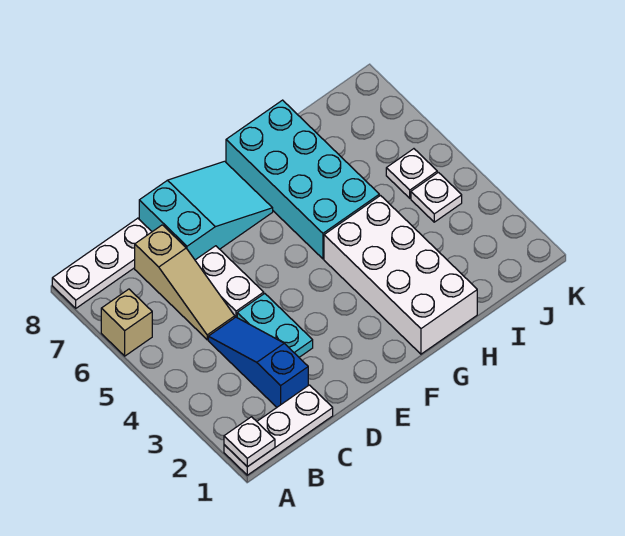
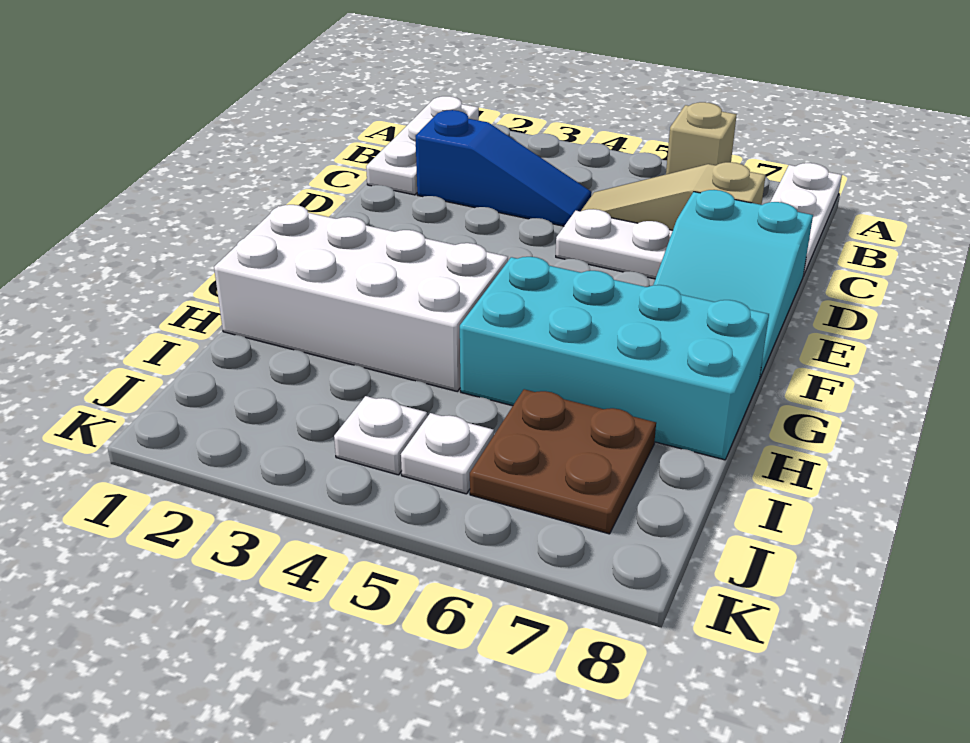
white plate A1 level 2 -> none
cyan plate D3:D4 level 1 -> none
none -> brown plate I6:J7 level 1

